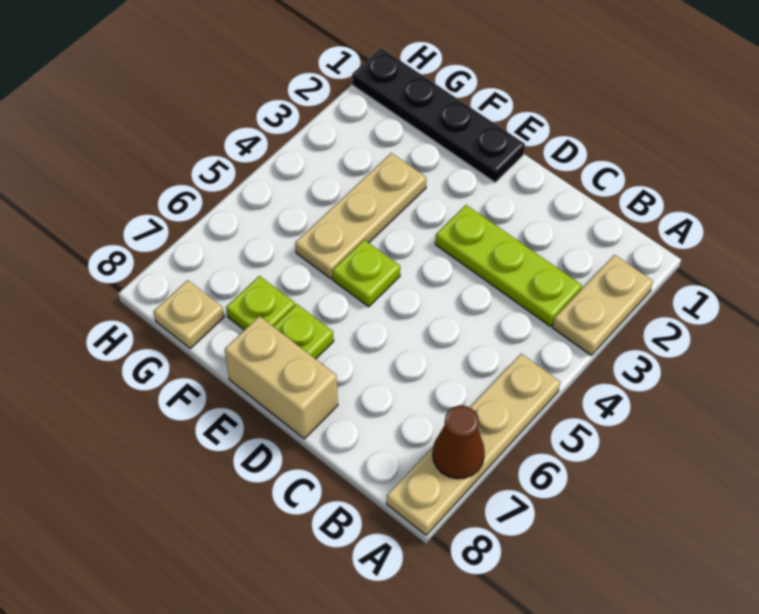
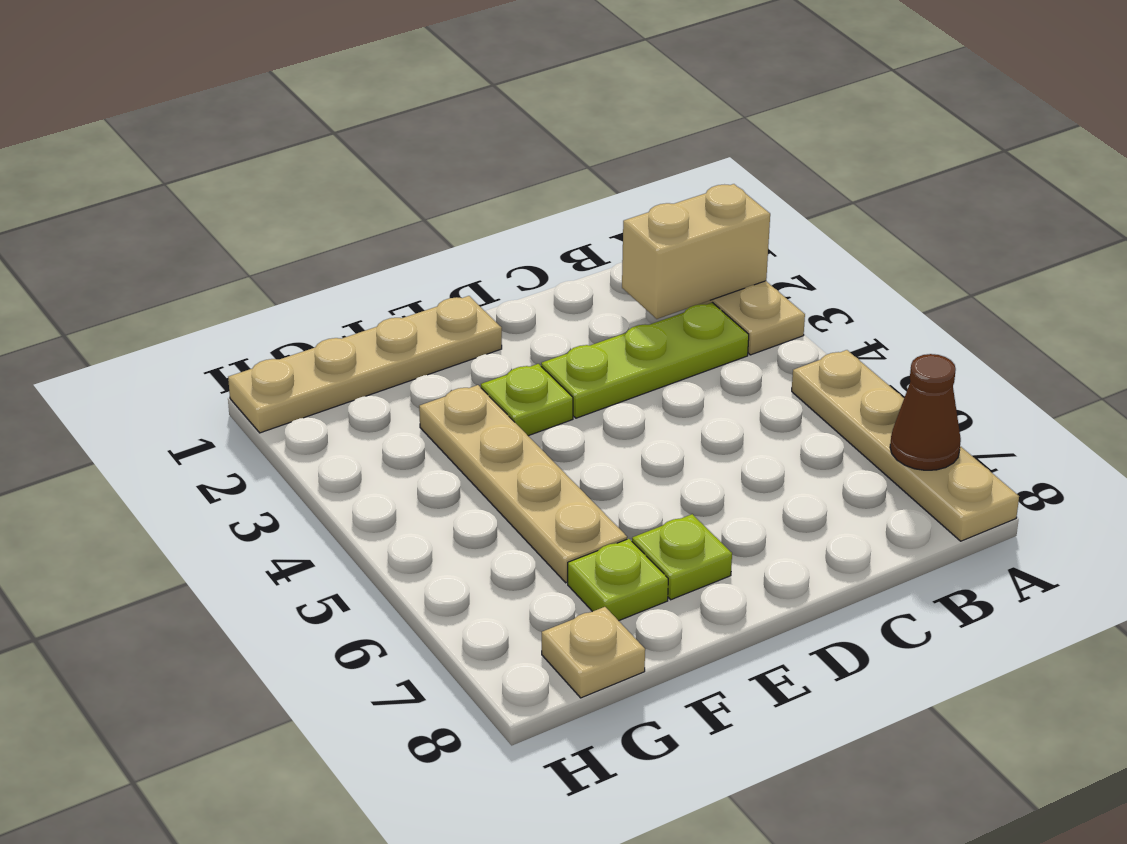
tan brick D8:E8 level 1 -> tan brick A2:B2 level 2
black plate E1:H1 level 1 -> tan plate E1:H1 level 1
lime plate E5 level 1 -> lime plate E3 level 1
tan plate F3:F5 level 1 -> tan plate F3:F6 level 1

